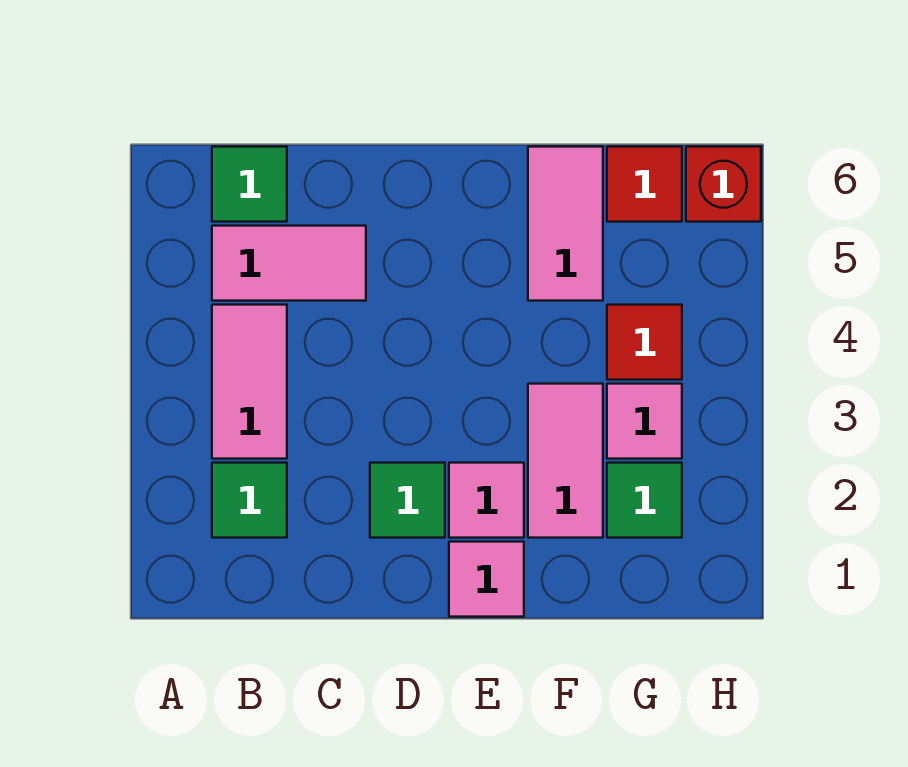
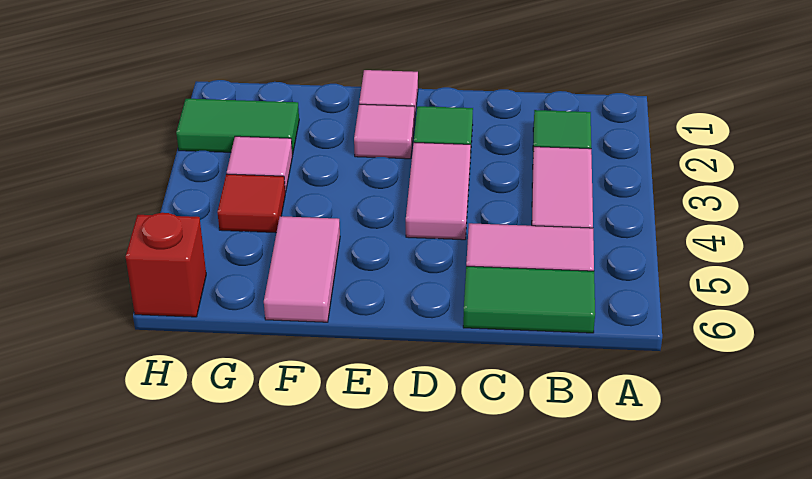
green tile B6 level 1 -> green tile B6:C6 level 1
pink tile F2:F3 level 1 -> pink tile D3:D4 level 1
green tile G2 level 1 -> green tile G2:H2 level 1
red tile G6 level 1 -> none

